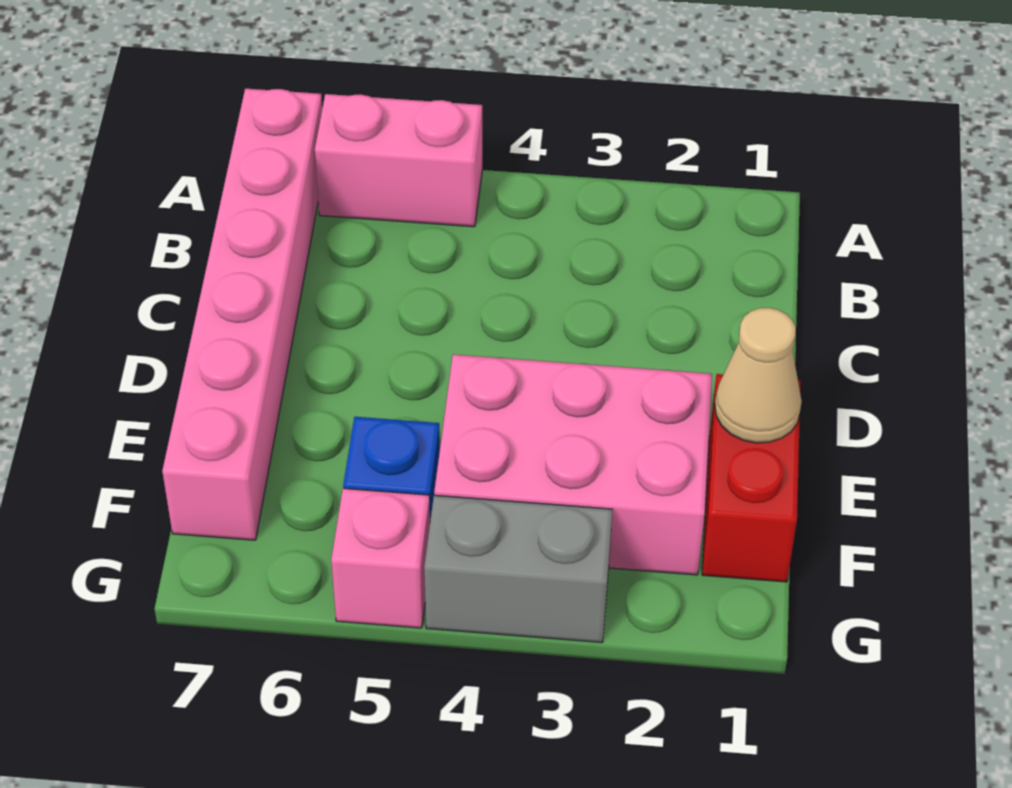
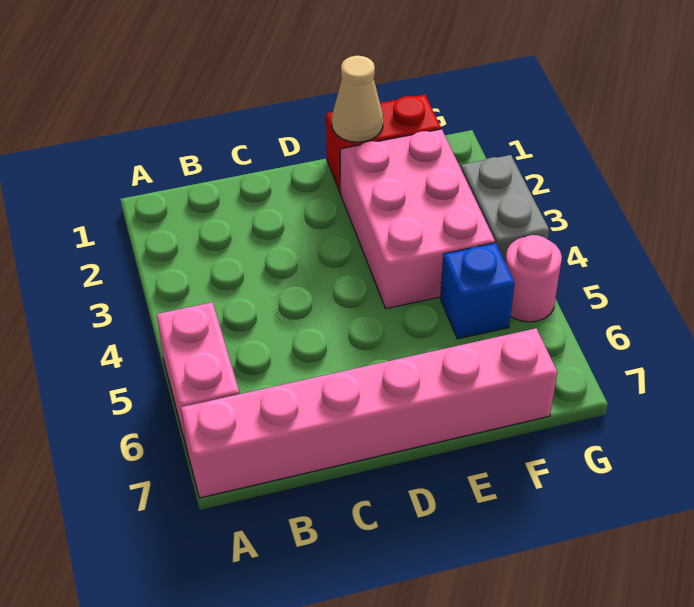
pink brick G5 level 1 -> pink round brick G5 level 1

